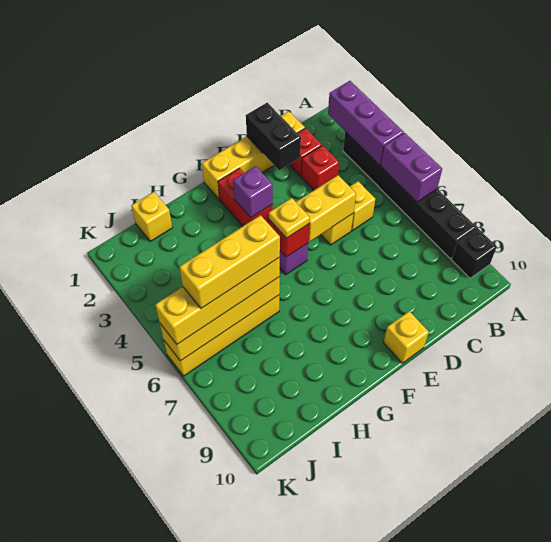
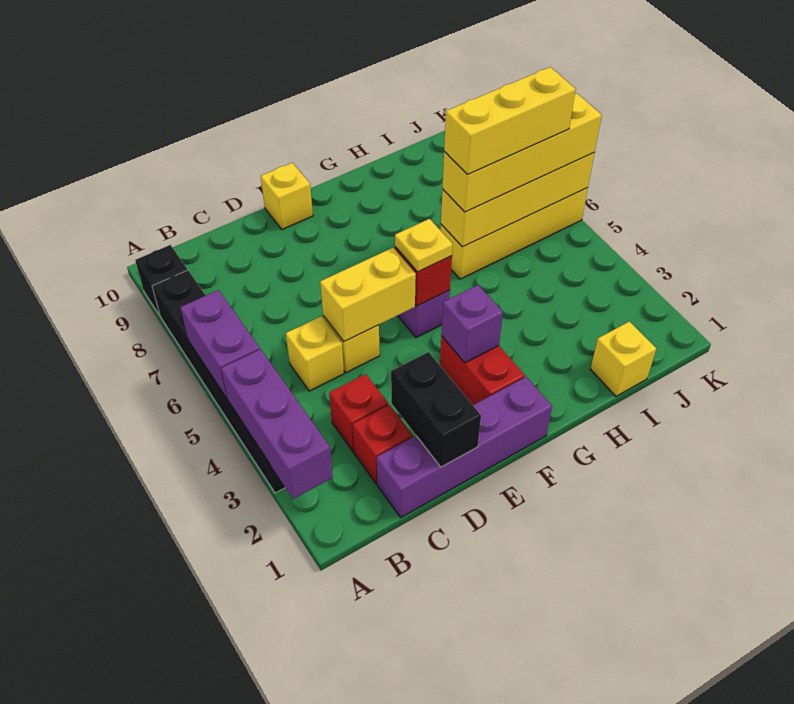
yellow brick C1:F1 level 1 -> purple brick C1:F1 level 1

